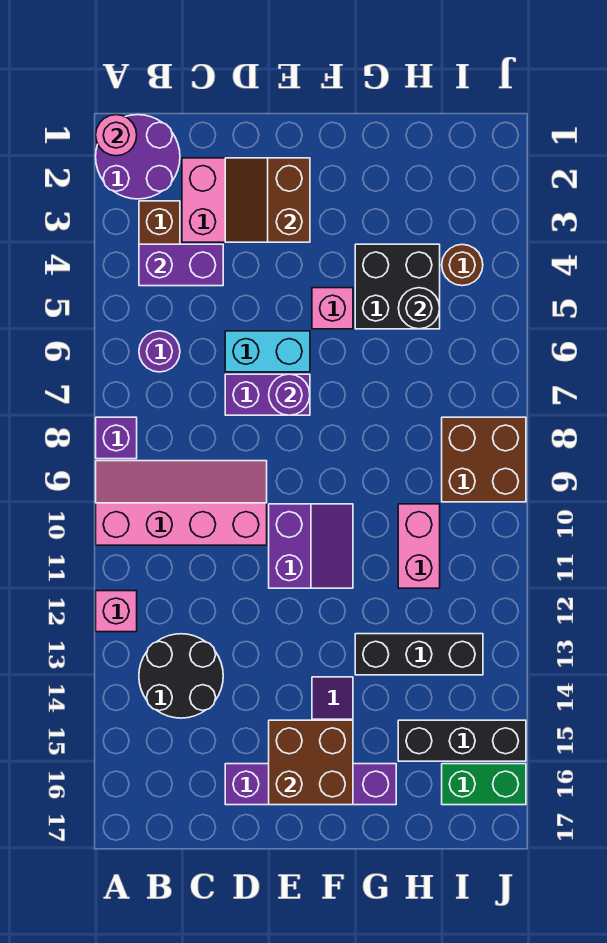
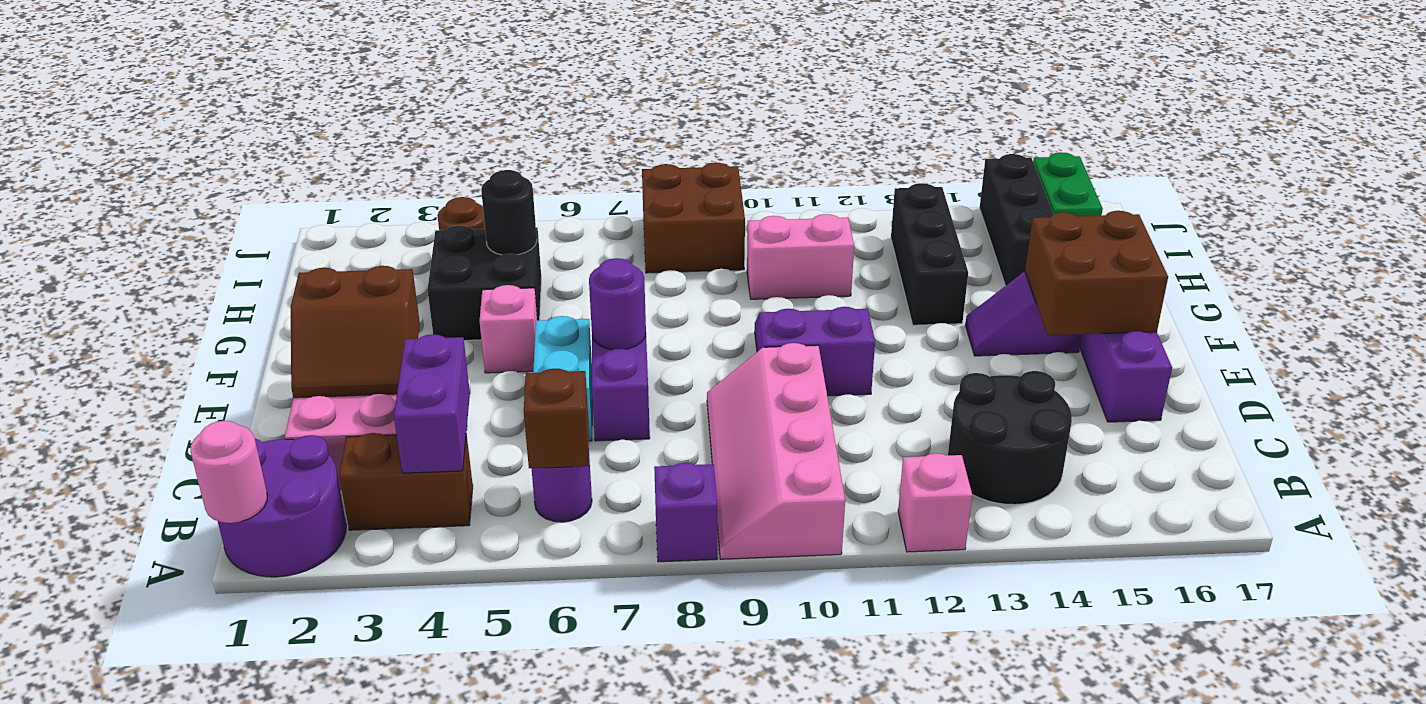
none -> brown brick B6 level 2

